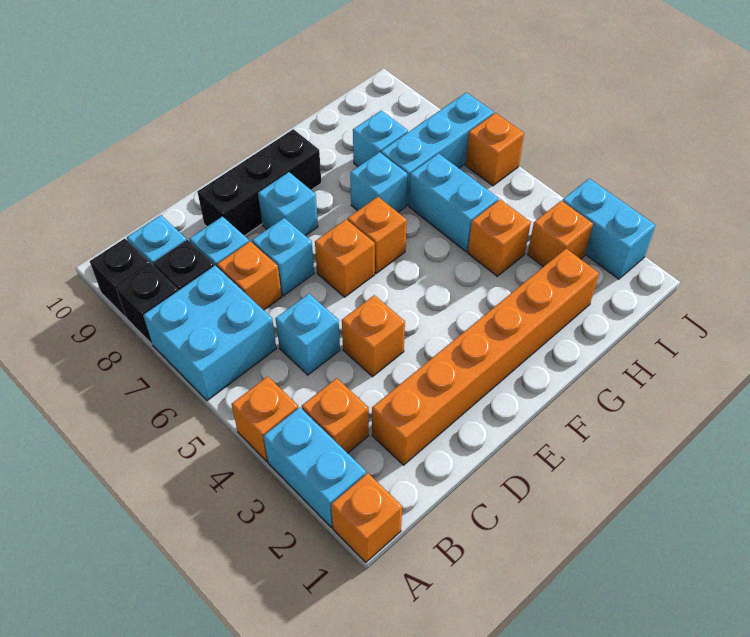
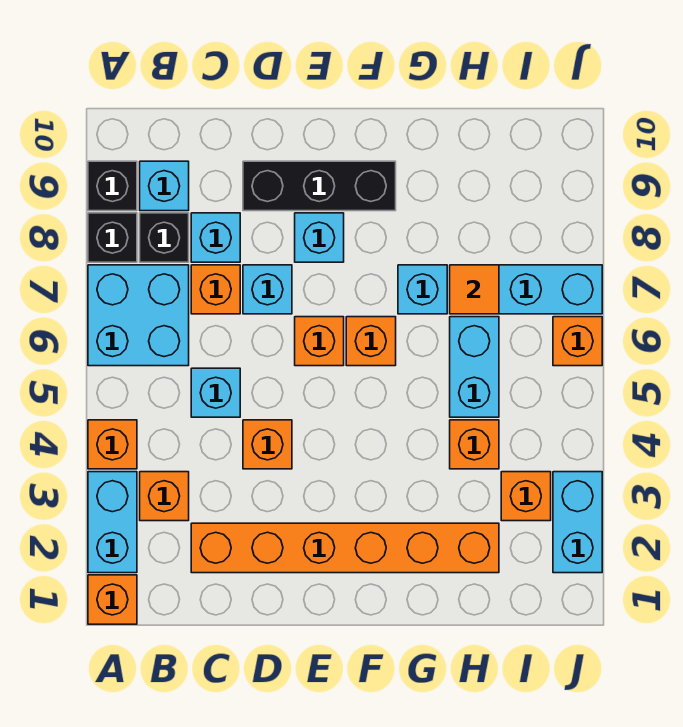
none -> orange tile H7 level 2
cyan brick H8 level 1 -> none

